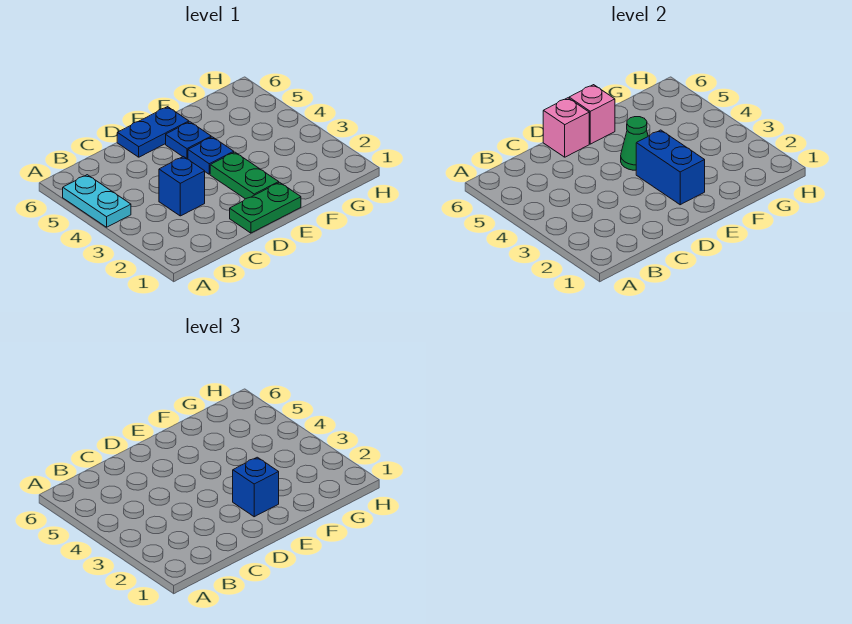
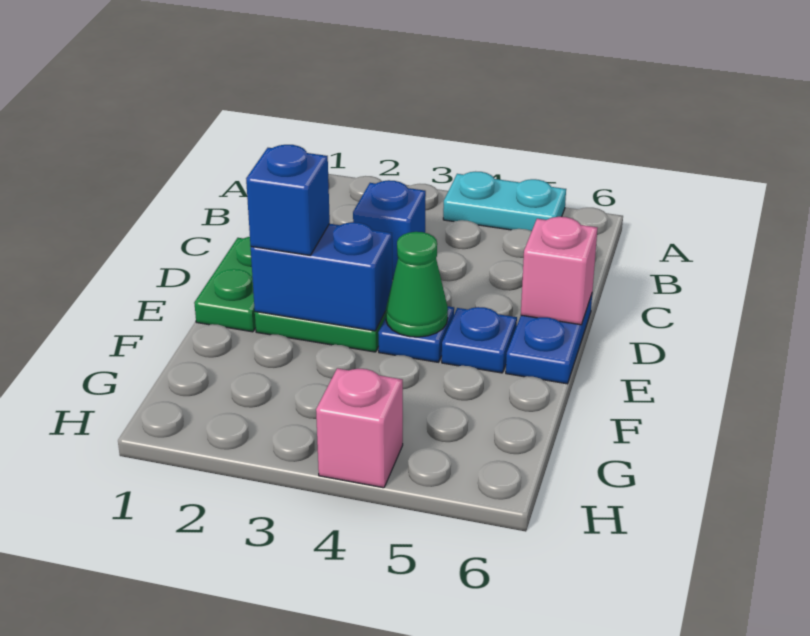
pink brick E6 level 2 -> pink brick H4 level 1

